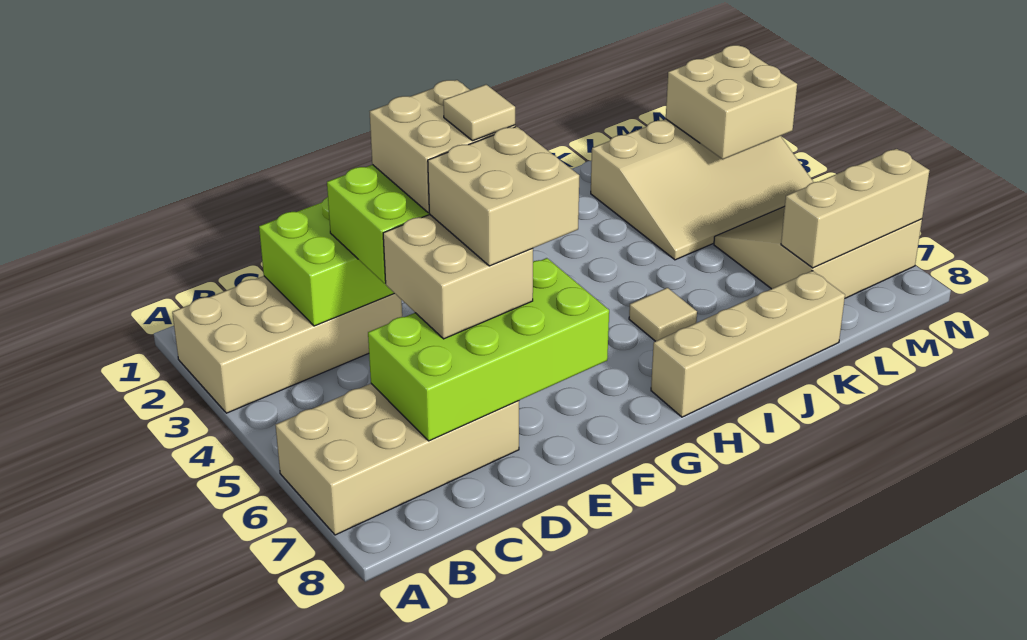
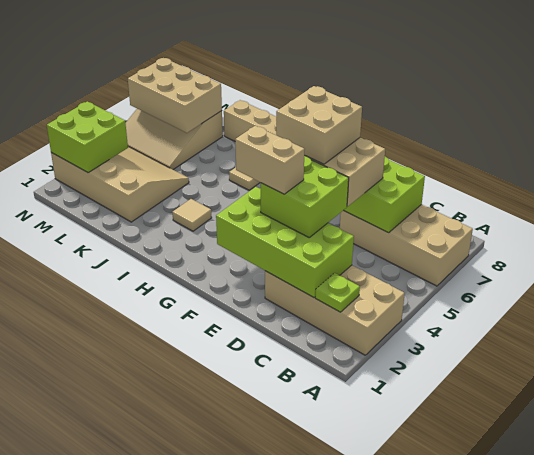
none -> lime plate B2 level 2
tan brick E3:F4 level 4 -> tan brick E3:F3 level 4
tan tile F4 level 5 -> tan tile I3 level 1
tan brick L7:N7 level 2 -> tan brick L6:N7 level 2
tan brick M2:N3 level 2 -> lime brick M2:N3 level 2

